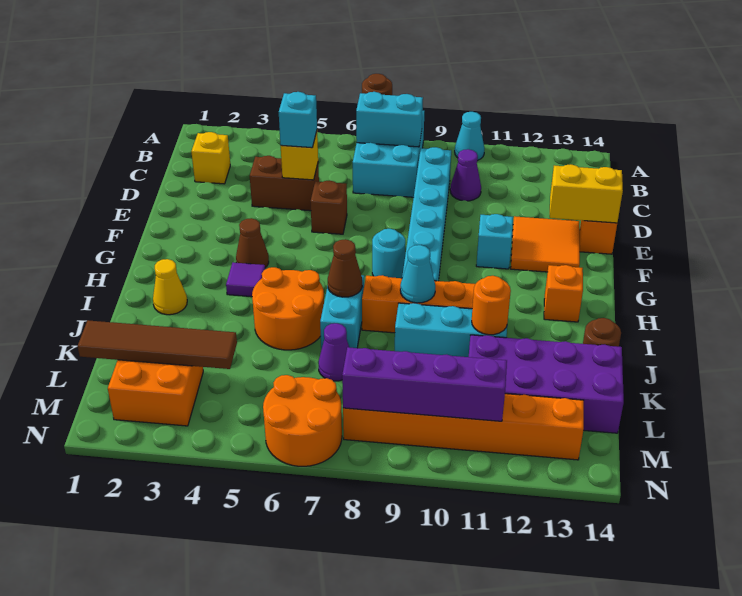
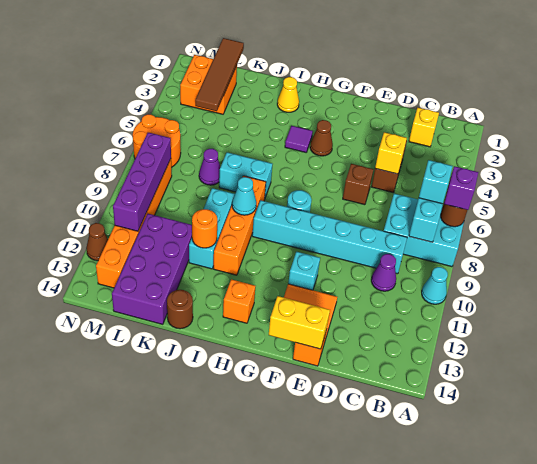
none -> purple brick A7 level 3
cyan brick D5 level 3 -> cyan brick B7 level 3
yellow brick E13:E14 level 2 -> yellow brick E14:F14 level 2
orange round brick I5:J6 level 1 -> none
brown cone I7 level 2 -> brown cone N12 level 1

